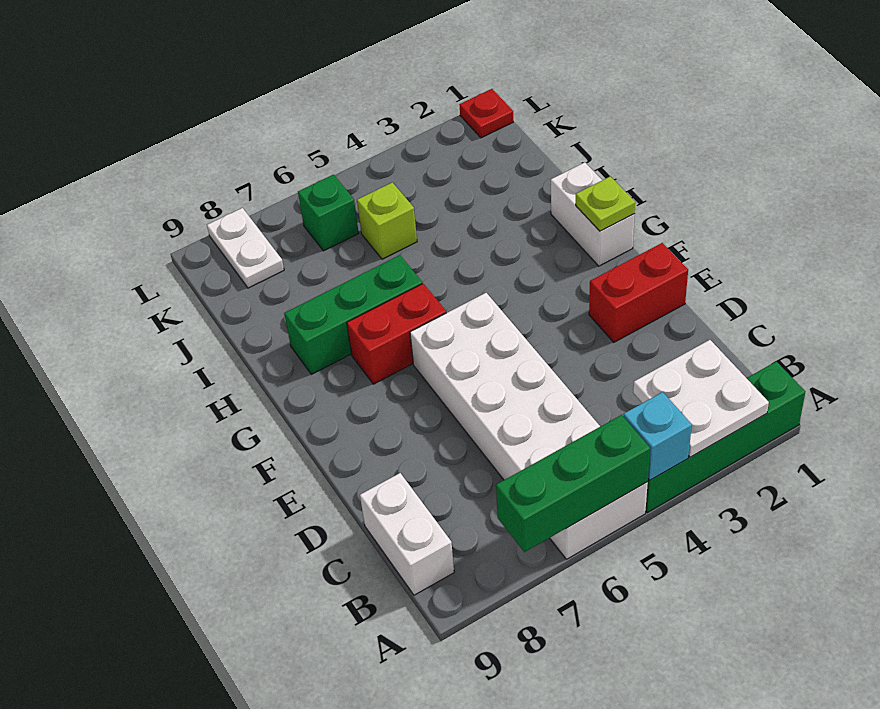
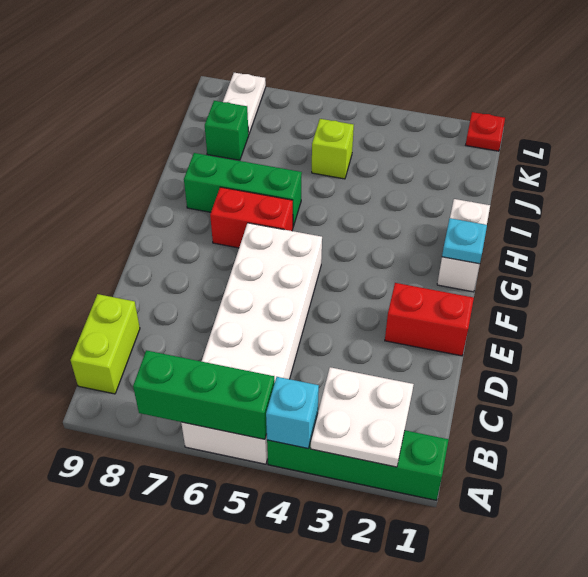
white brick B9:C9 level 1 -> lime brick B9:C9 level 1
lime plate G1 level 2 -> cyan plate G1 level 2
green brick K6 level 1 -> green brick J8 level 1

